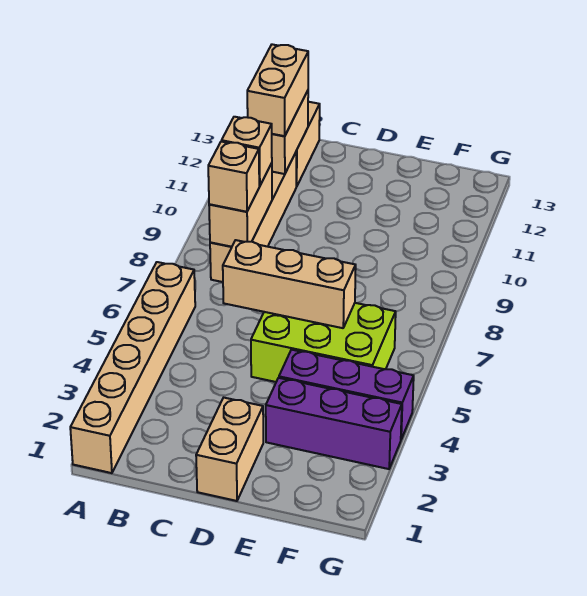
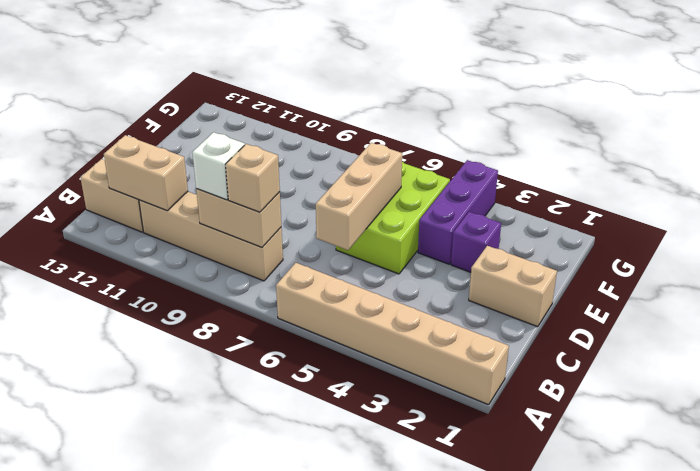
tan brick B9 level 3 -> white brick B9 level 3
tan brick B11:B12 level 3 -> none
purple brick E3:G3 level 1 -> purple brick E3 level 1

